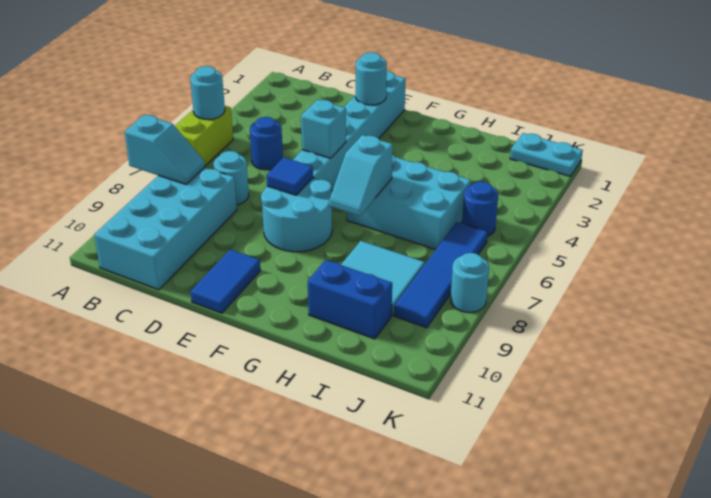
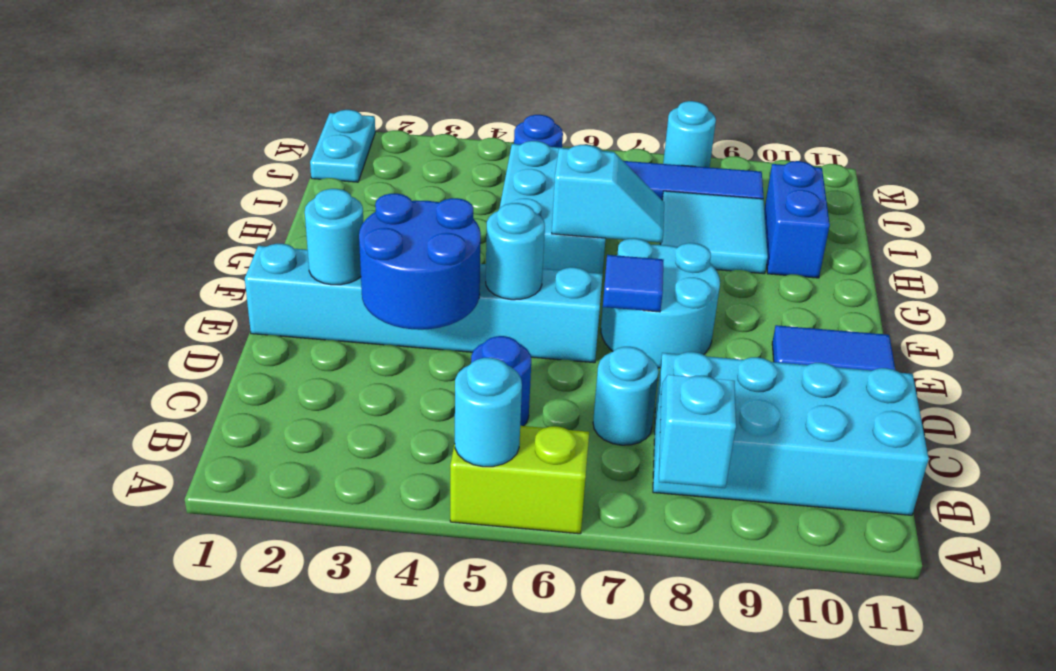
none -> blue round brick D3:E4 level 2
cyan brick E5 level 2 -> cyan round brick E5 level 2

